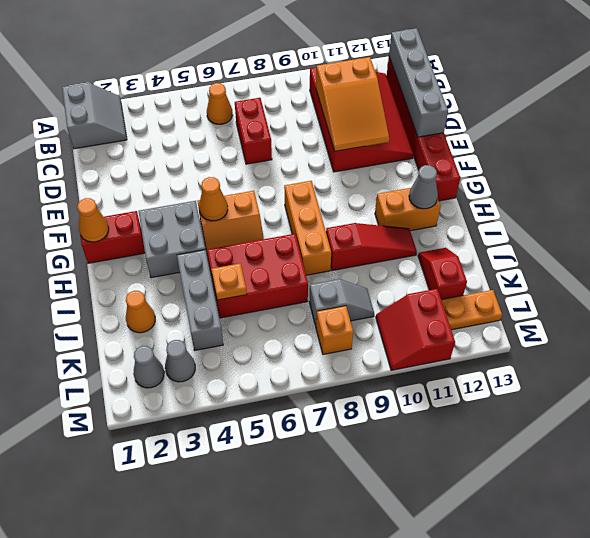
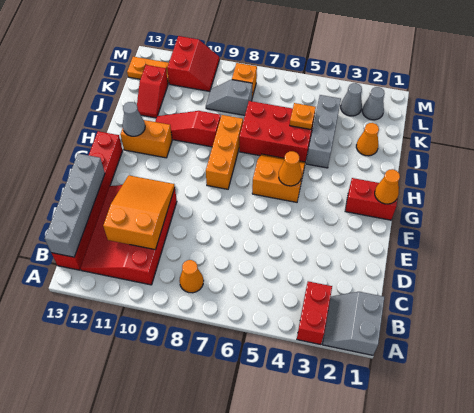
orange cone B6 level 1 -> orange cone B8 level 1
red brick C7:D7 level 1 -> red brick A3:B3 level 1
grey brick G3:H4 level 1 -> none

